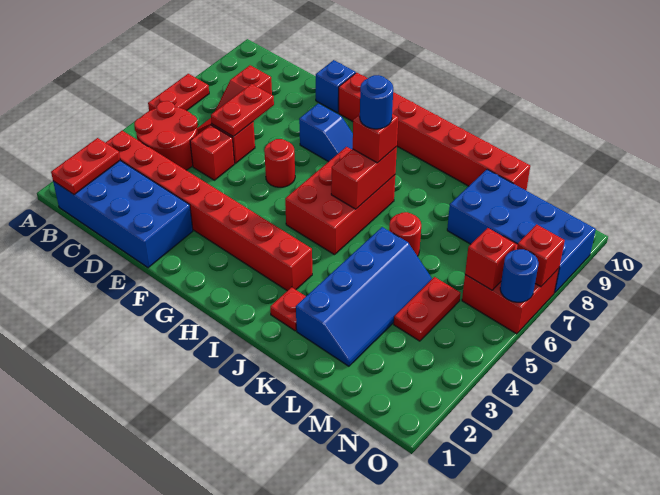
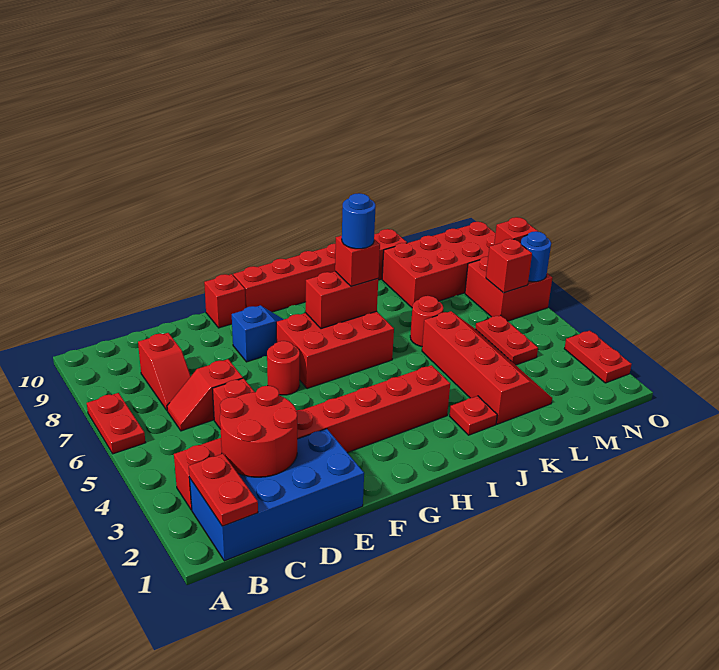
red round brick B4:C5 level 1 -> red round brick C2:D3 level 2
red plate D6:D7 level 2 -> red plate O2:O3 level 1
blue brick E10 level 1 -> none
red brick H5:I7 level 1 -> red brick G6:I7 level 1
red brick I6:I7 level 2 -> red brick H7:I7 level 2
blue slope K2:L5 level 1 top K -> red slope K2:L5 level 1 top K
blue brick L8:O9 level 1 -> red brick L8:O9 level 1

